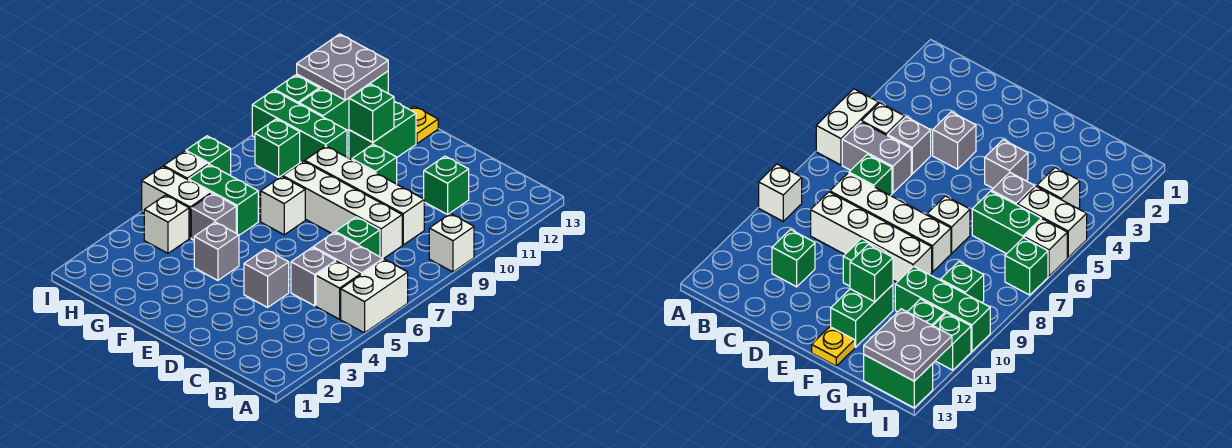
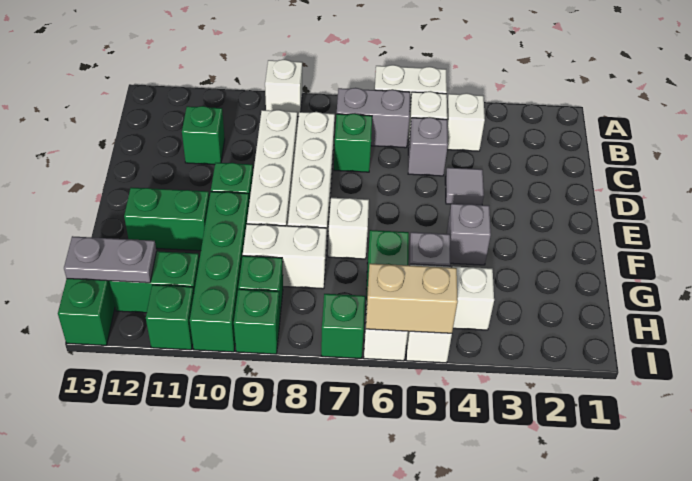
none -> white brick B4 level 1
grey brick B6:C6 level 1 -> grey brick B6:B7 level 1
grey brick D4 level 1 -> grey tile D4 level 1
green brick F11 level 2 -> green brick I9 level 1
yellow plate F13 level 1 -> none
none -> white brick G8:G9 level 1
green brick G10:I10 level 1 -> green brick F10:I10 level 1
grey plate H12:I13 level 2 -> grey plate H12:H13 level 2
none -> tan brick I5:I6 level 2

